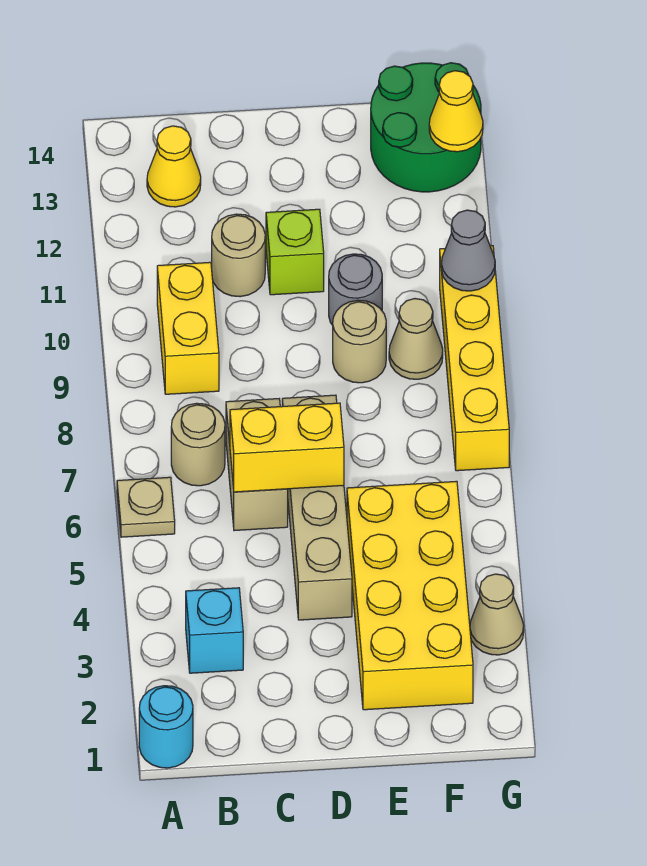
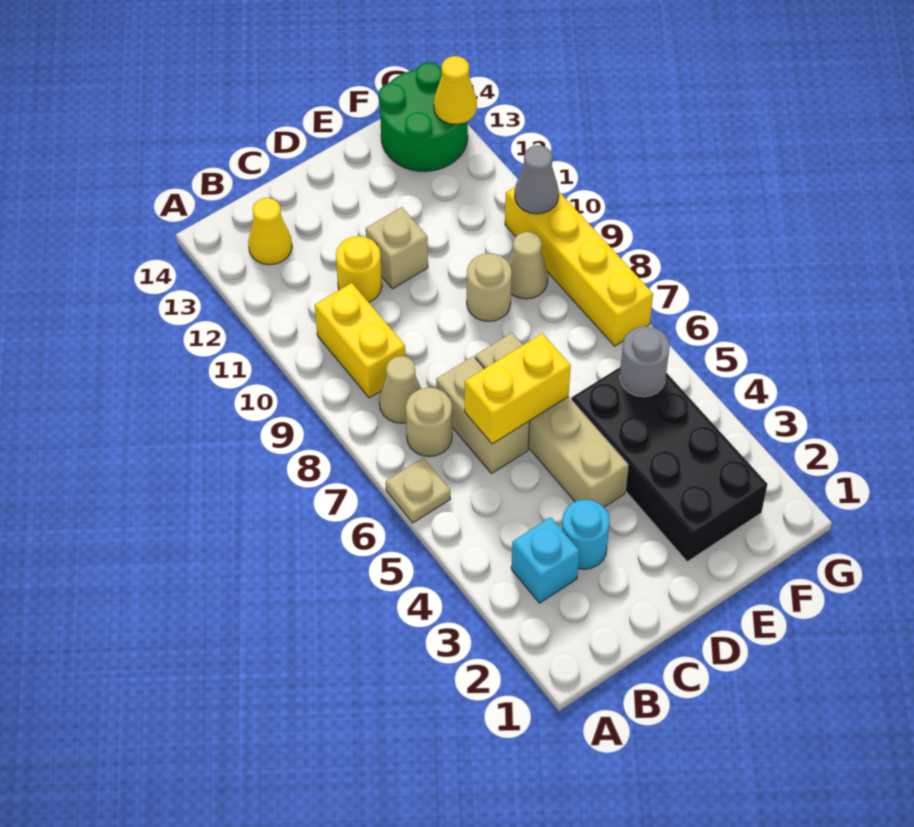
cyan round brick A1 level 1 -> cyan round brick C3 level 1
tan round brick C11 level 1 -> yellow round brick C11 level 1
lime brick D11 level 1 -> tan brick D11 level 1
yellow brick E2:F5 level 1 -> black brick E2:F5 level 1
grey round brick E10 level 1 -> grey round brick F5 level 2
tan cone G3 level 1 -> tan cone B8 level 1

